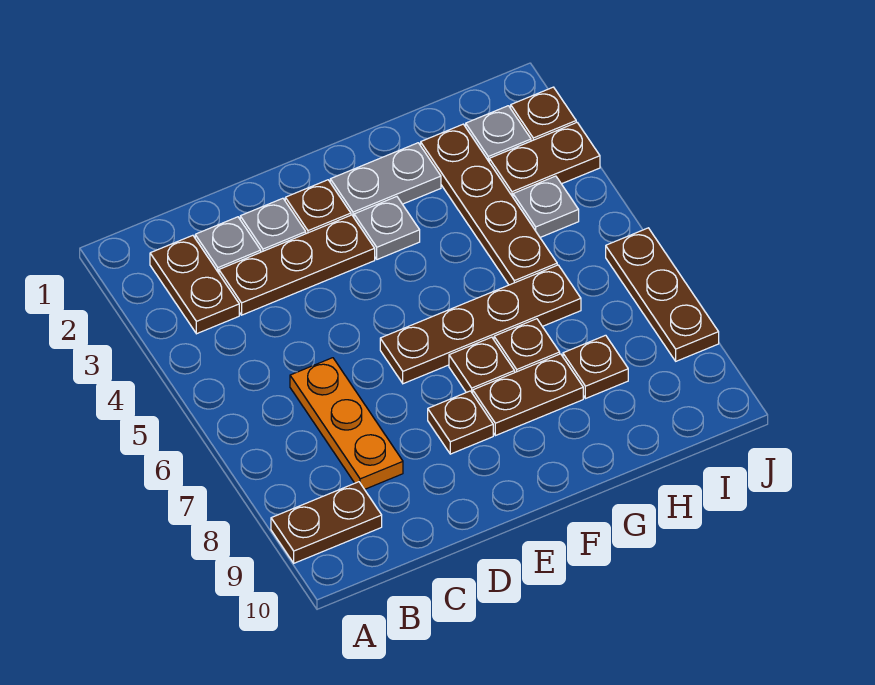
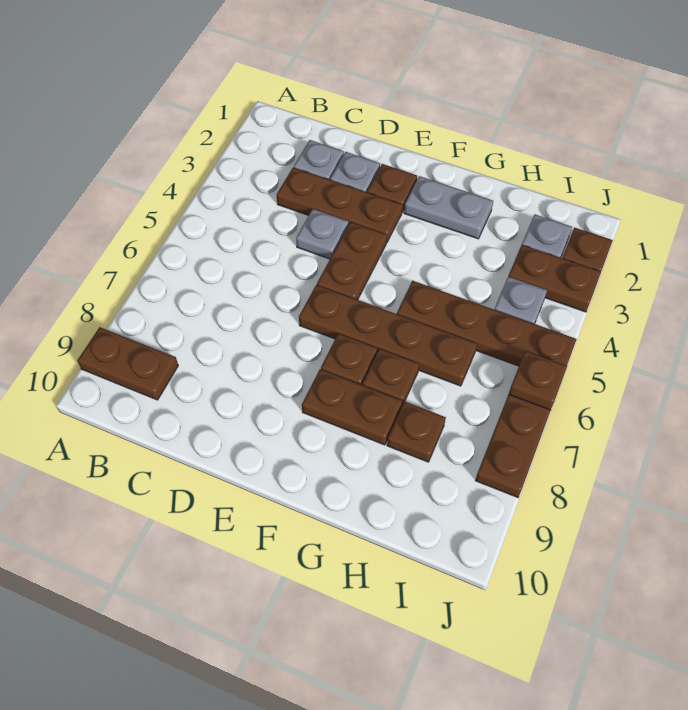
brown plate B2:B3 level 1 -> brown plate E4:E5 level 1
orange plate C6:C8 level 1 -> none
brown plate E8 level 1 -> brown plate J6 level 2
grey plate F3 level 1 -> grey plate D4 level 1
brown plate H2:H5 level 1 -> brown plate G5:J5 level 1

